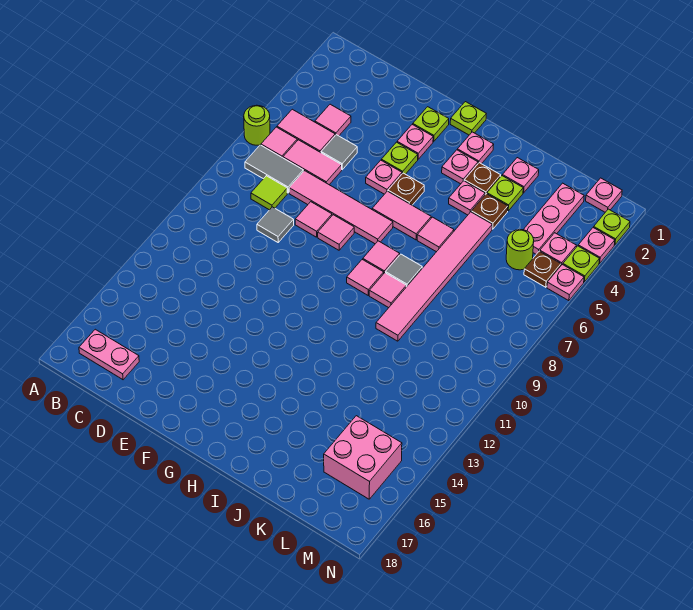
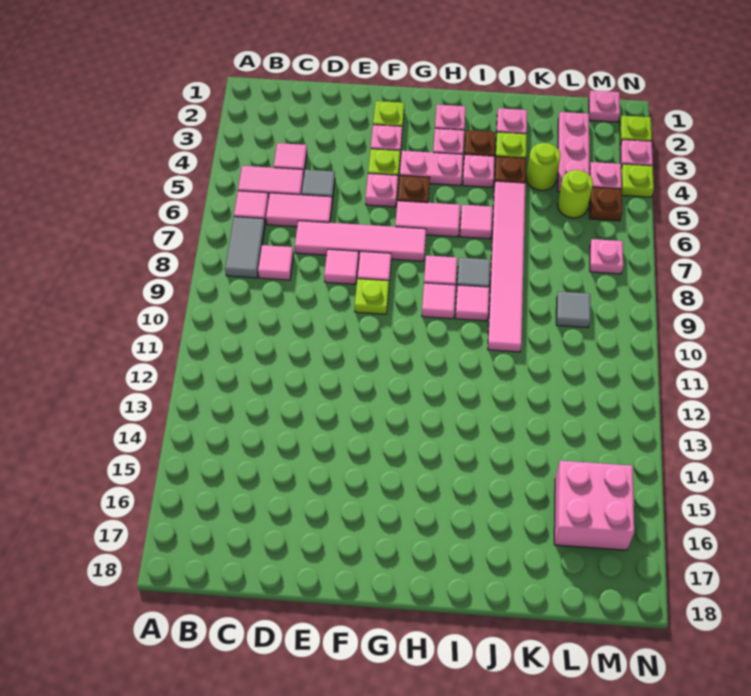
lime round brick A6 level 1 -> lime round brick K4 level 1
grey tile B7:C7 level 1 -> grey tile B7:B8 level 1
pink plate B17:C17 level 1 -> pink plate G4:H4 level 1
lime tile C8 level 1 -> pink tile C8 level 1
grey tile D9 level 1 -> grey tile L9 level 1
lime plate G1 level 1 -> lime plate F9 level 1
pink plate N5 level 1 -> pink plate M7 level 1

